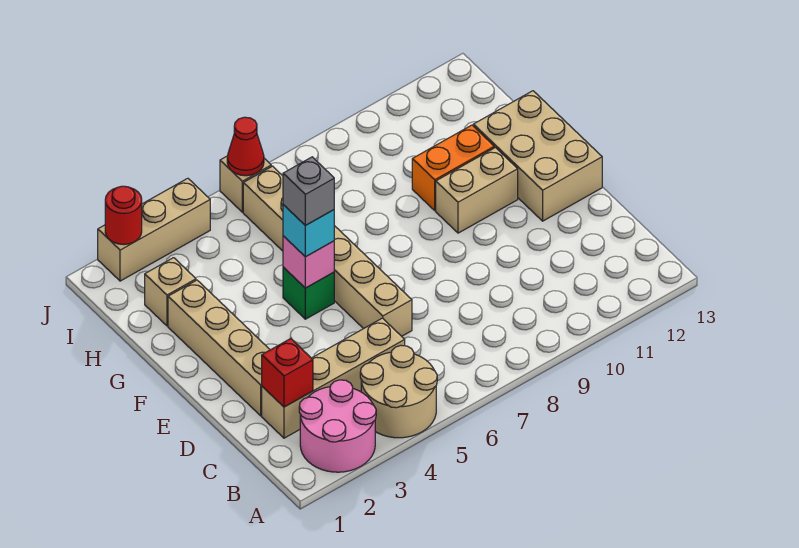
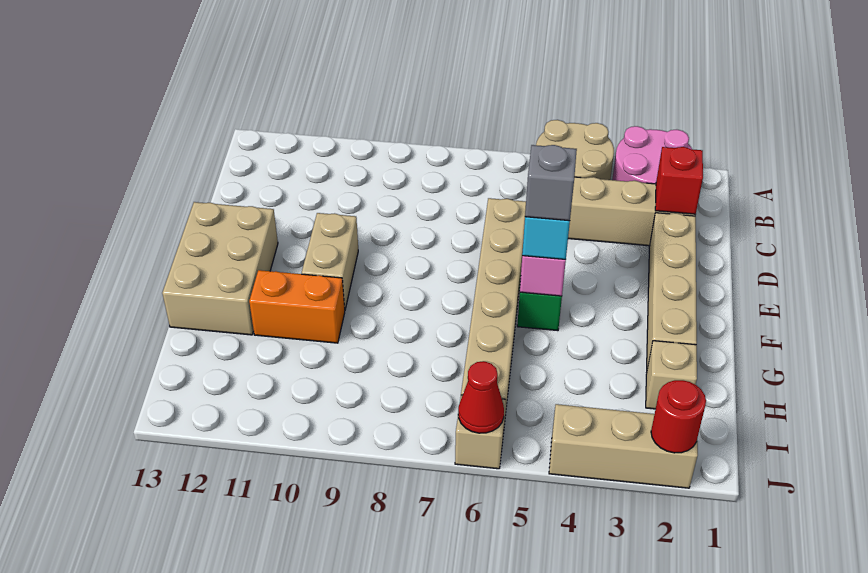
tan brick F10:F11 level 1 -> tan brick E10:F10 level 1

